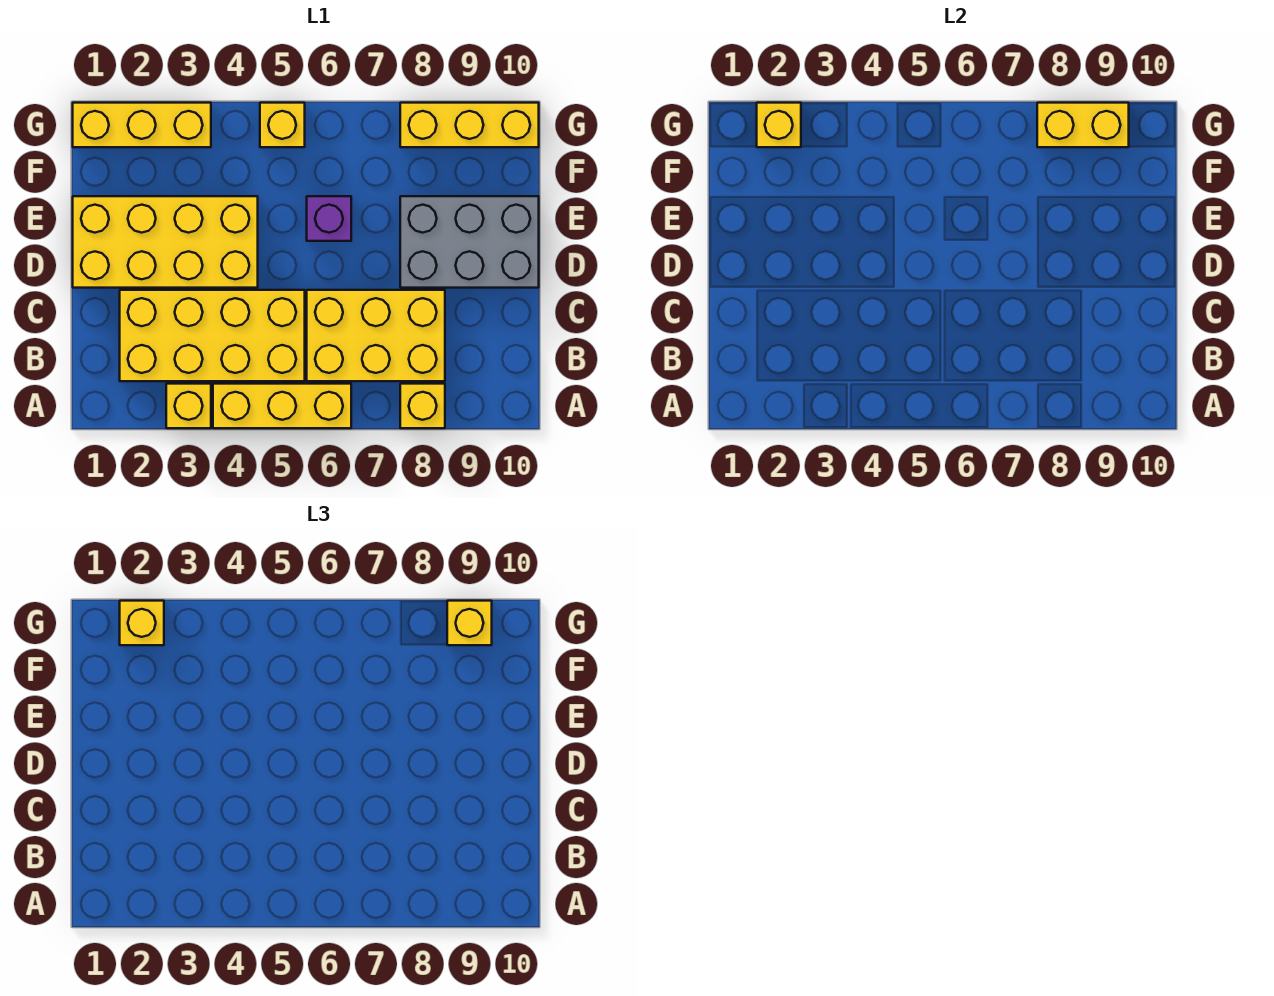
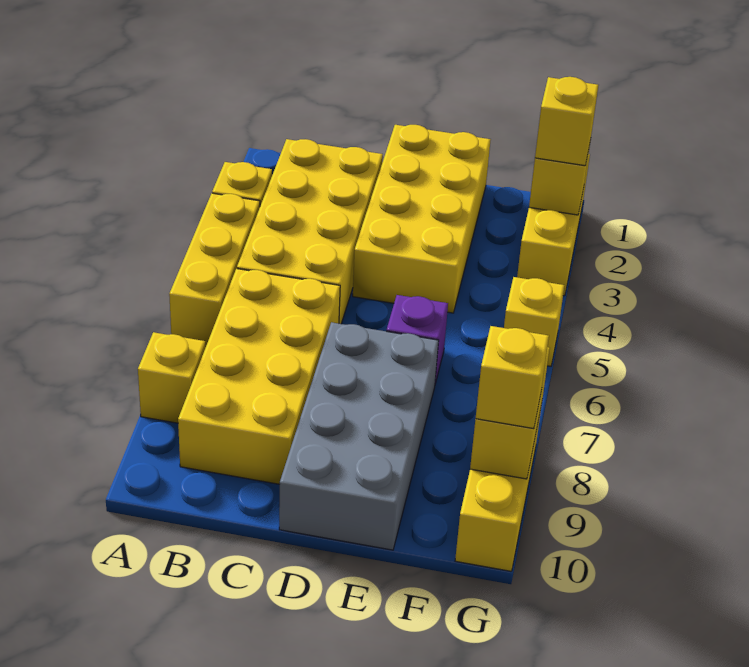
yellow brick B6:C8 level 1 -> yellow brick B6:C9 level 1
grey brick D8:E10 level 1 -> grey brick D7:E10 level 1

